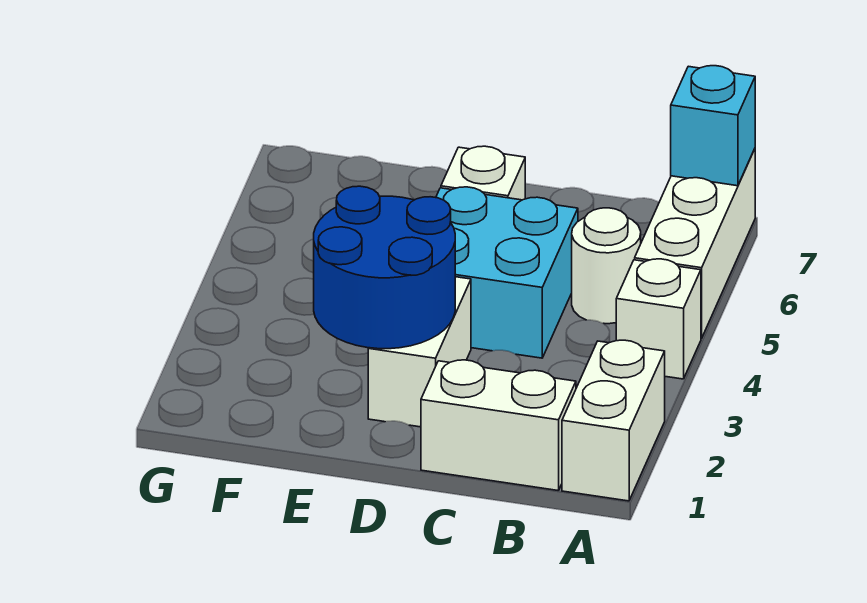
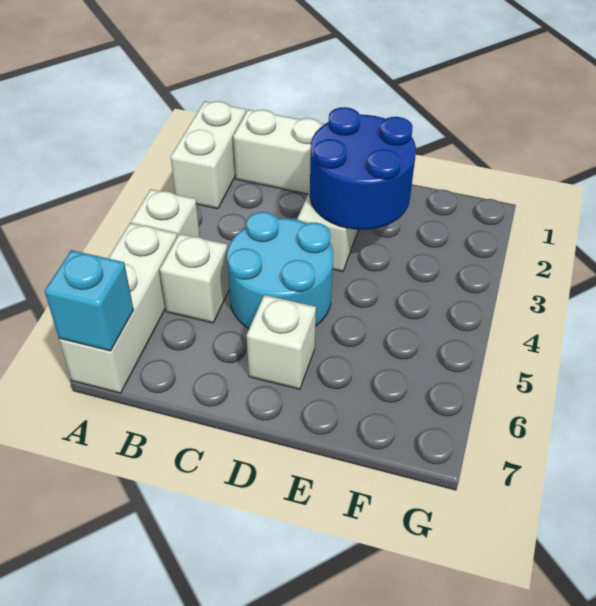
white round brick B5 level 1 -> white brick B5 level 1
cyan brick C4:D5 level 1 -> cyan round brick C4:D5 level 1

